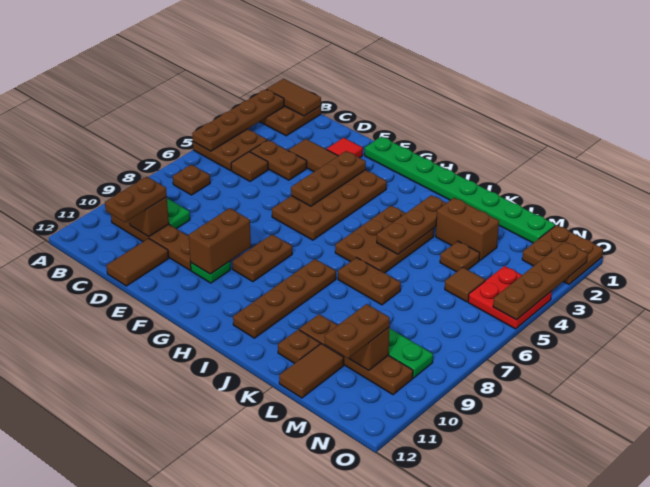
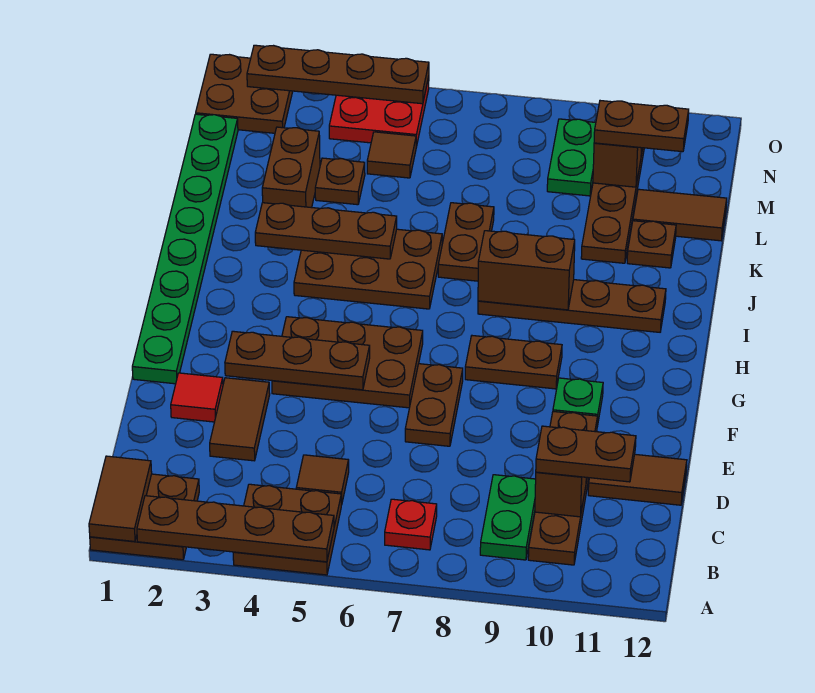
brown plate B7 level 1 -> red plate B7 level 1
brown plate C4:D4 level 1 -> brown plate E7:F7 level 1
brown plate F3:G6 level 1 -> brown plate F4:G6 level 1
brown brick F9:F10 level 2 -> brown brick I8:I9 level 2

